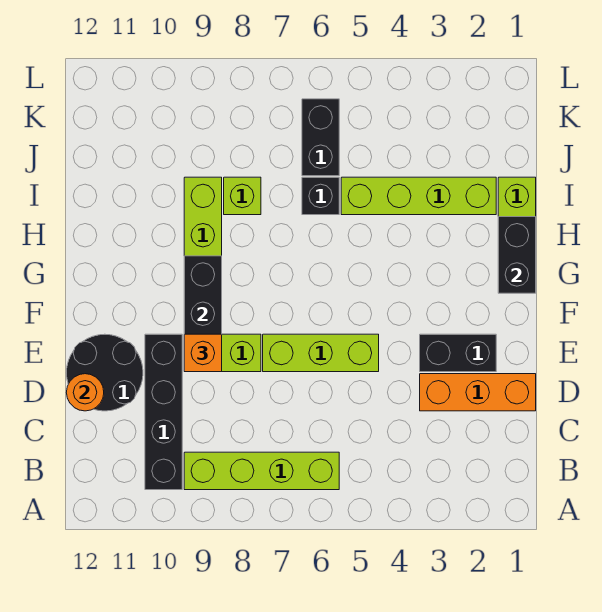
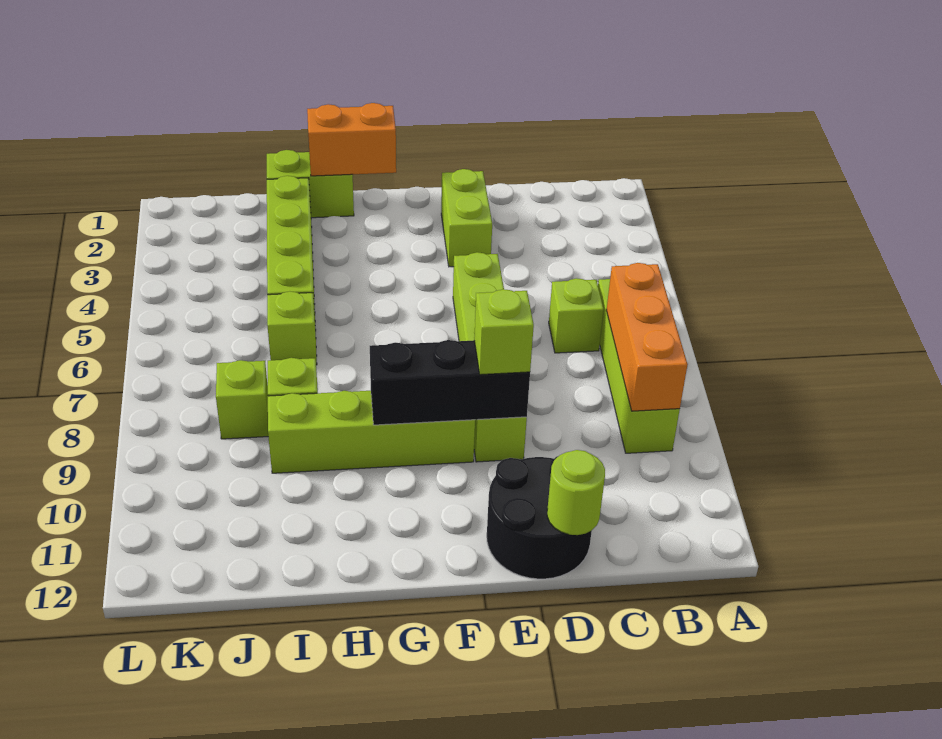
black brick B10:E10 level 1 -> none
none -> lime brick C6 level 1
orange brick D1:D3 level 1 -> orange brick B7:B9 level 2
orange round brick D12 level 2 -> lime round brick D12 level 2
black brick E2:E3 level 1 -> lime brick E2:E3 level 1
orange brick E9 level 3 -> lime brick E9 level 3
black brick G1:H1 level 2 -> orange brick G1:H1 level 2
black brick I6 level 1 -> lime brick I6 level 1
black brick J6:K6 level 1 -> none
none -> lime brick J8 level 1

